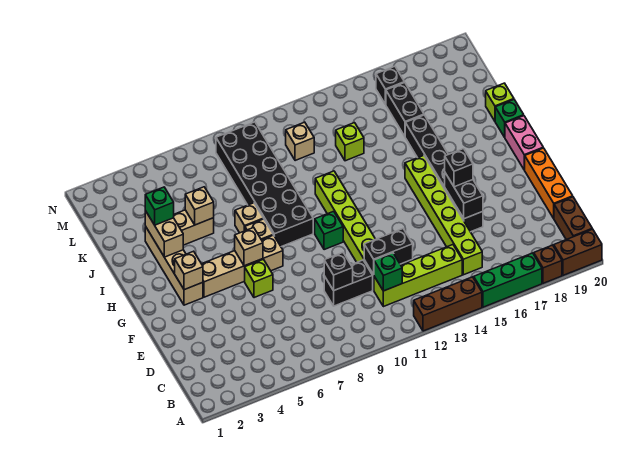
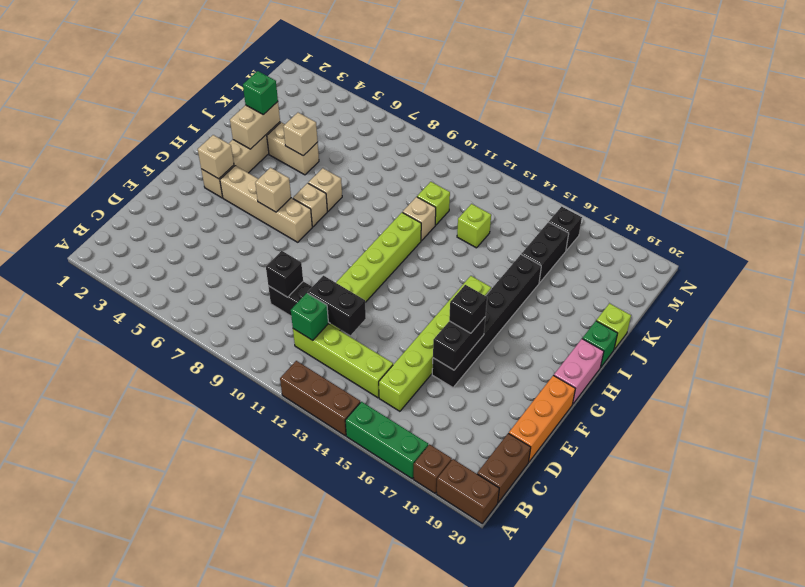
lime brick F6 level 1 -> lime brick K11 level 1
green brick G10 level 1 -> none
black brick H8:M9 level 1 -> none
tan brick L11 level 1 -> tan brick J11 level 1

